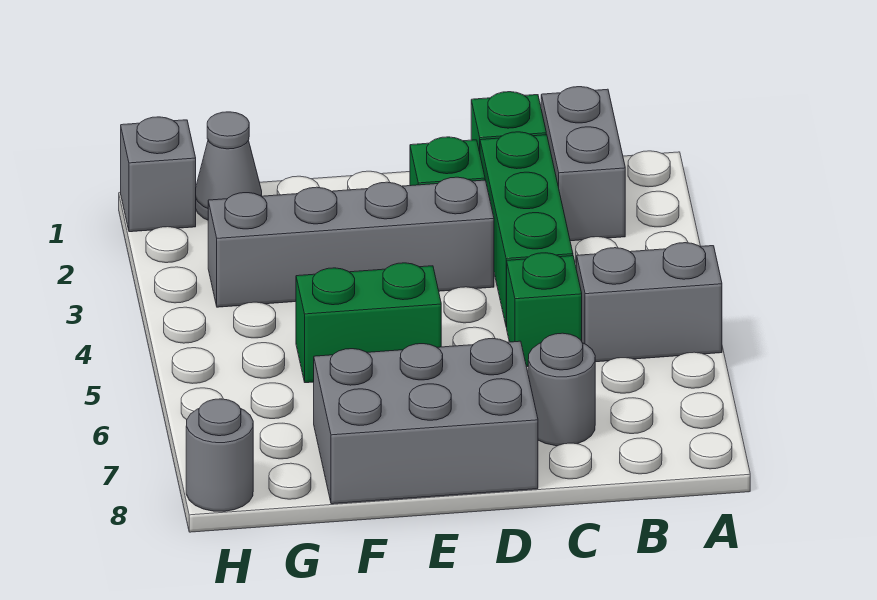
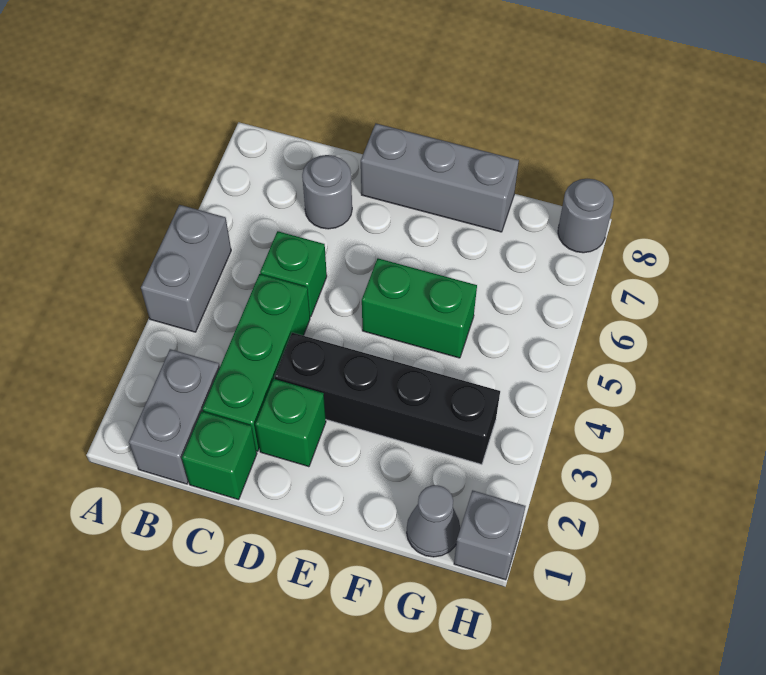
grey brick A5:B5 level 1 -> grey brick A4:A5 level 1
grey brick D3:G3 level 1 -> black brick D3:G3 level 1
grey brick D7:F8 level 1 -> grey brick D8:F8 level 1

